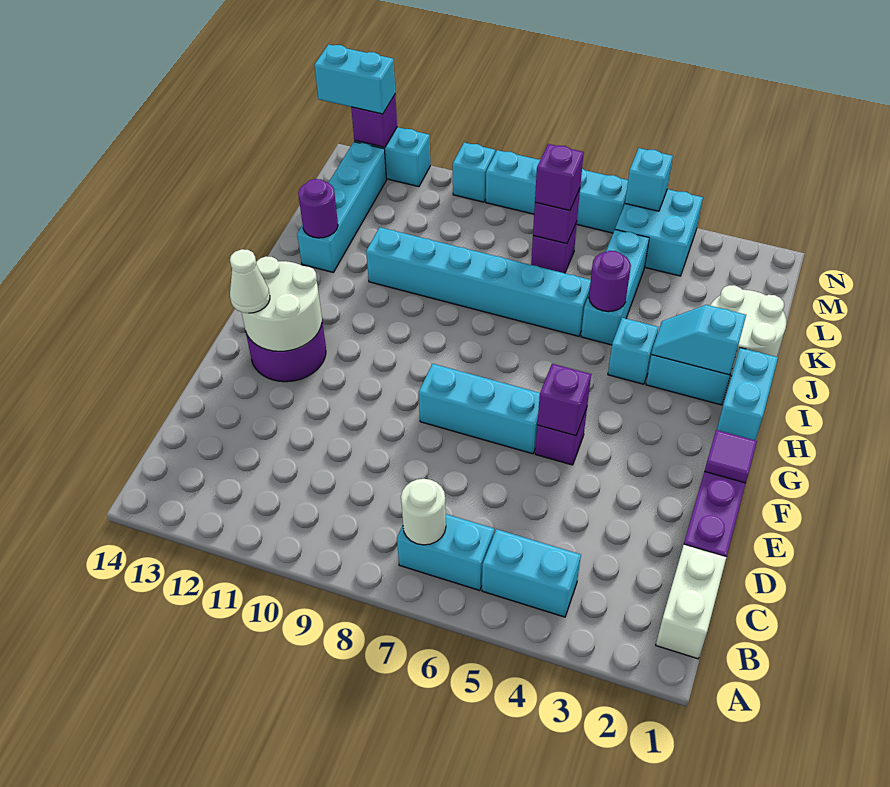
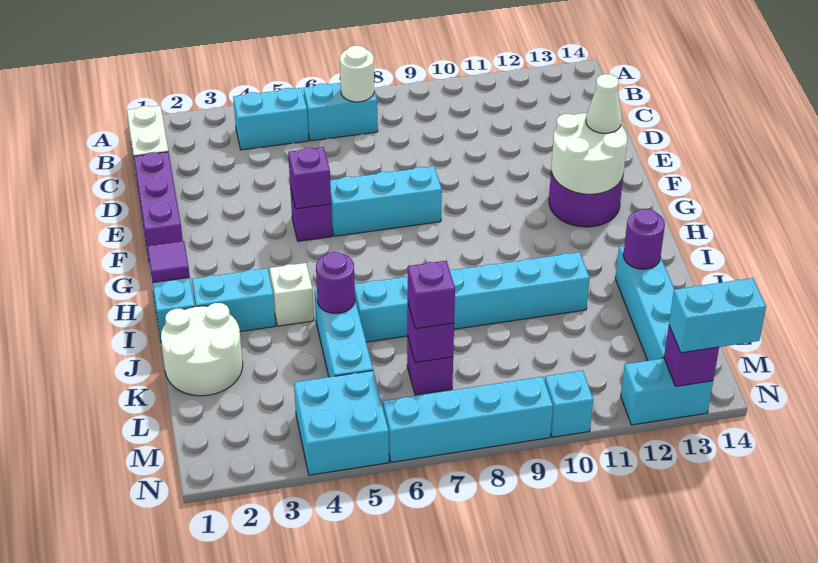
purple tile F1 level 2 -> purple tile H1 level 2
cyan slope I2:I3 level 2 top 2 -> none
cyan brick I4 level 1 -> white brick I4 level 1
cyan brick N5 level 2 -> none

